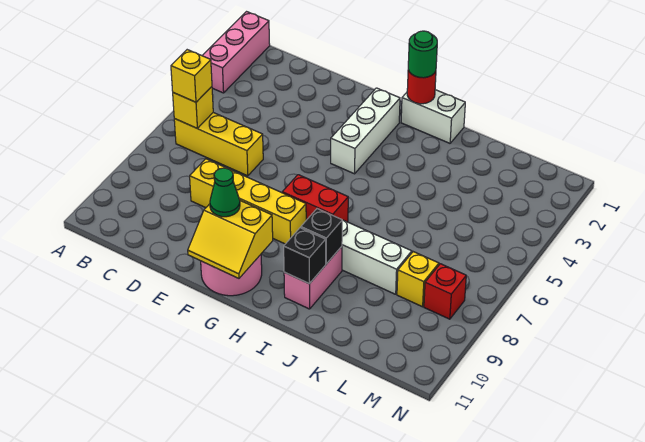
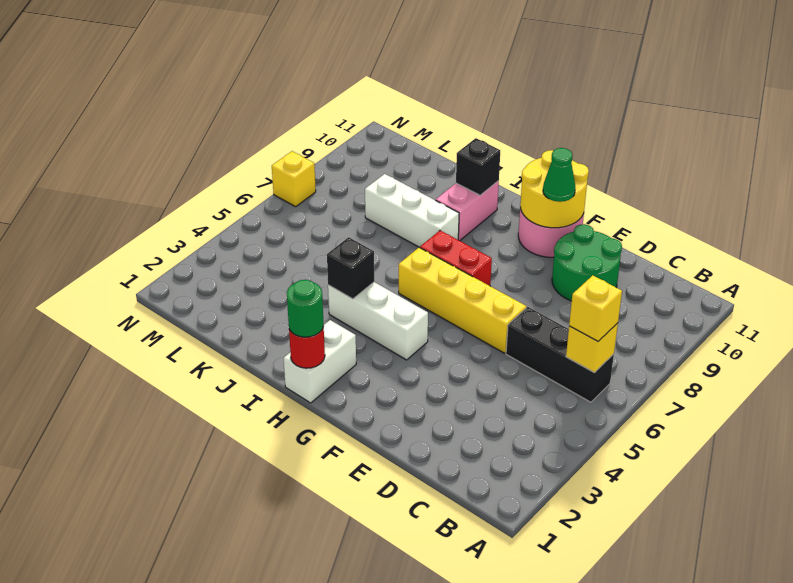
pink brick A1:A3 level 1 -> none
yellow brick B6:D6 level 1 -> black brick B6:D6 level 1
yellow brick D8:G8 level 1 -> yellow brick E6:H6 level 1
none -> green round brick D9:E10 level 1
yellow slope F10:G11 level 2 top 10 -> yellow round brick F10:G11 level 2
white brick G2:G4 level 1 -> white brick G4:I4 level 1
white brick H1:I1 level 1 -> white brick H1:H2 level 1
black brick I9 level 2 -> black brick I4 level 2
yellow brick L8 level 1 -> yellow brick N7 level 1
red brick M8 level 1 -> none

